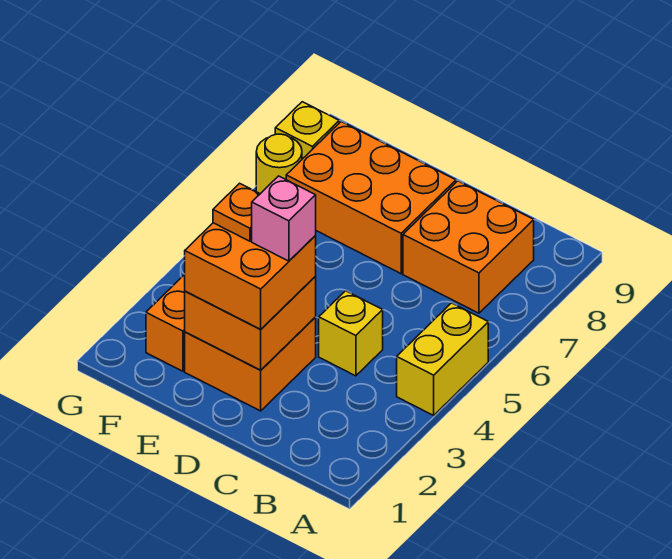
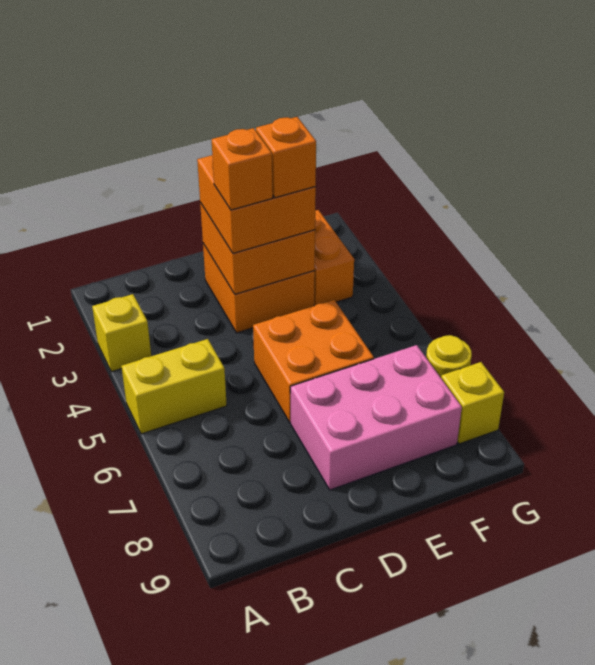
yellow brick A4:A5 level 1 -> yellow brick A5:B5 level 1
orange brick B7:C8 level 1 -> orange brick D5:E6 level 1
yellow brick C4 level 1 -> yellow brick A3 level 1
pink brick D3 level 4 -> orange brick D3 level 4
orange brick D7:F8 level 1 -> pink brick D7:F8 level 1
orange plate E3 level 4 -> orange brick E3 level 4

